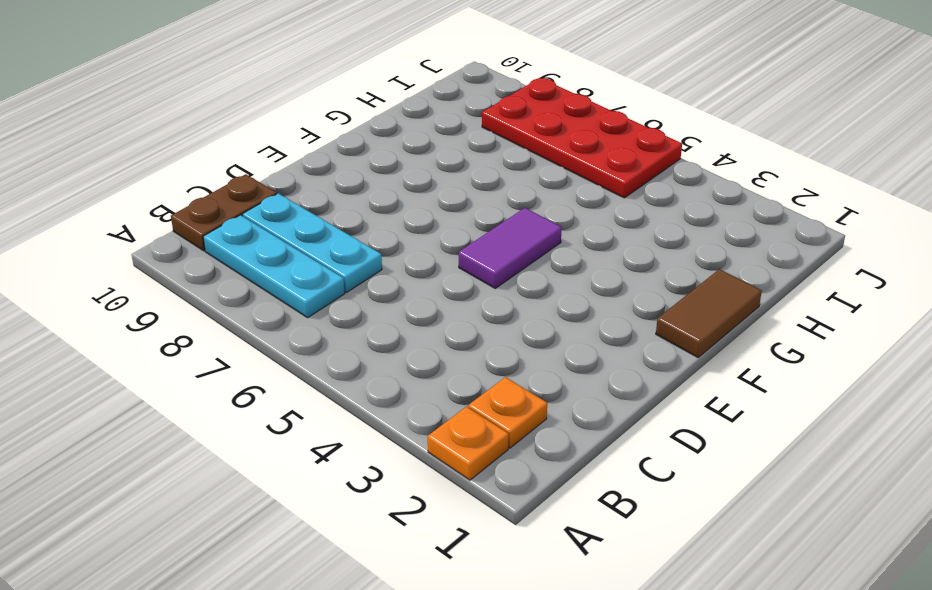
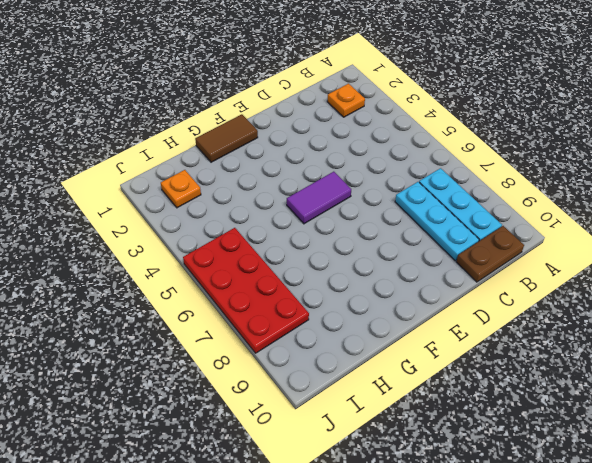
orange plate A2 level 1 -> orange plate I2 level 1

